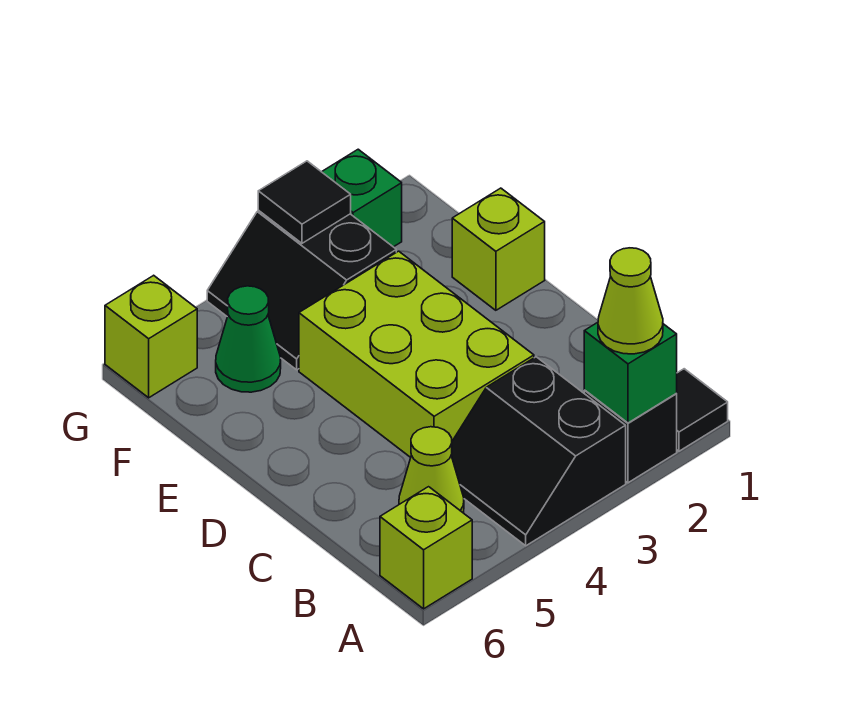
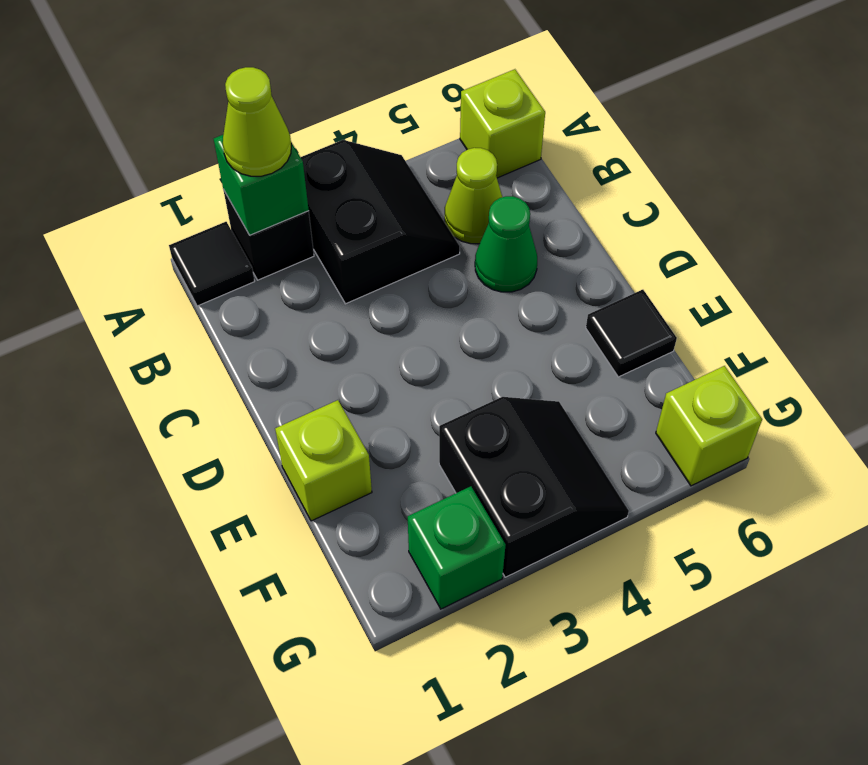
lime brick C3:E4 level 1 -> none
green cone F5 level 1 -> green cone C5 level 1
black tile G3 level 2 -> black tile E6 level 1

